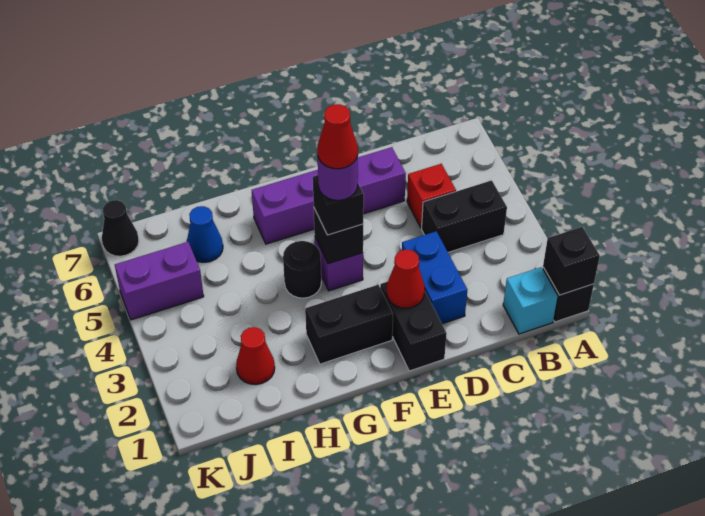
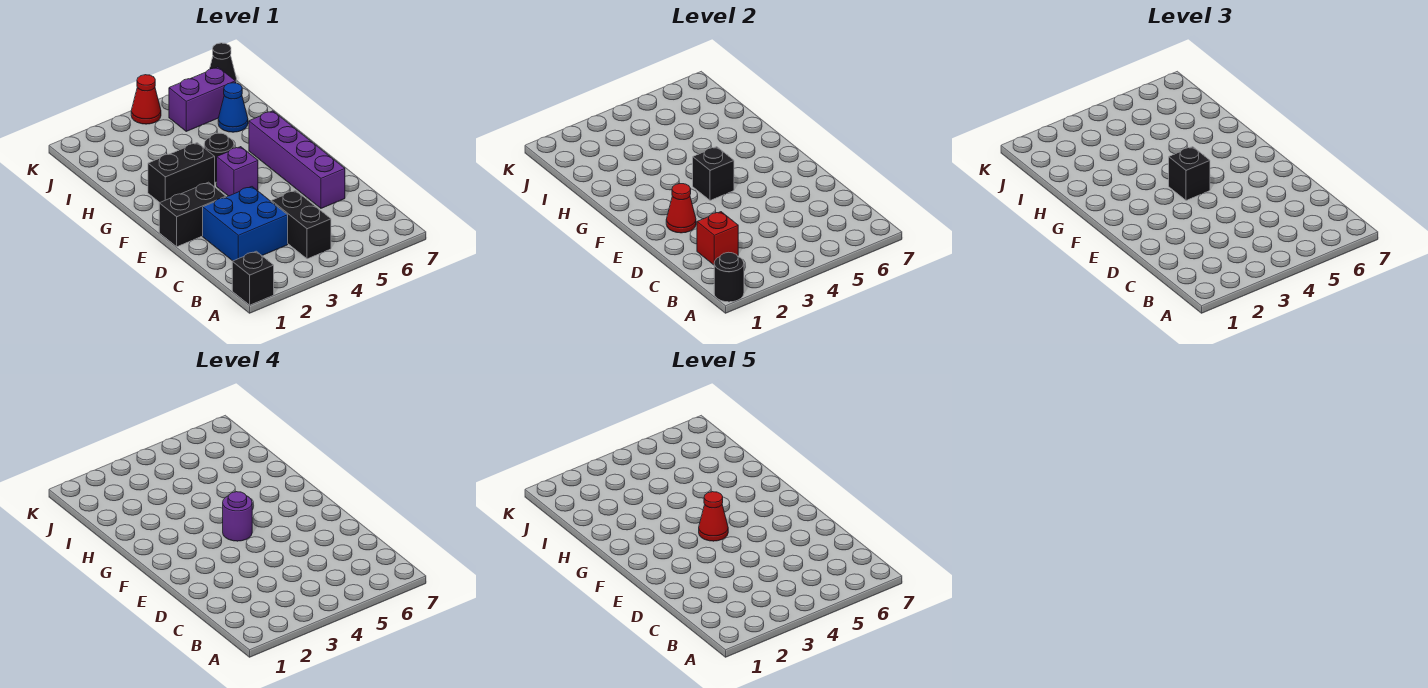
black brick A1 level 2 -> black round brick A1 level 2
cyan brick B1 level 1 -> none
red brick C5 level 1 -> red brick C2 level 2
blue brick D2:D3 level 1 -> blue brick C2:D3 level 1
black brick F2:G2 level 1 -> black brick G2:G3 level 1
red cone I2 level 1 -> red cone K4 level 1
purple brick J5:K5 level 1 -> purple brick J5:J6 level 1

